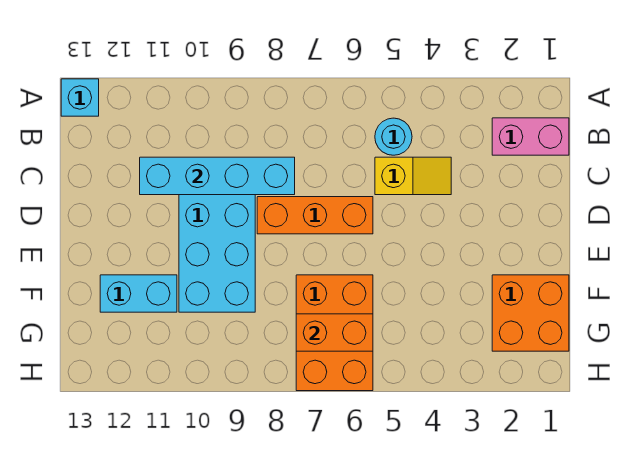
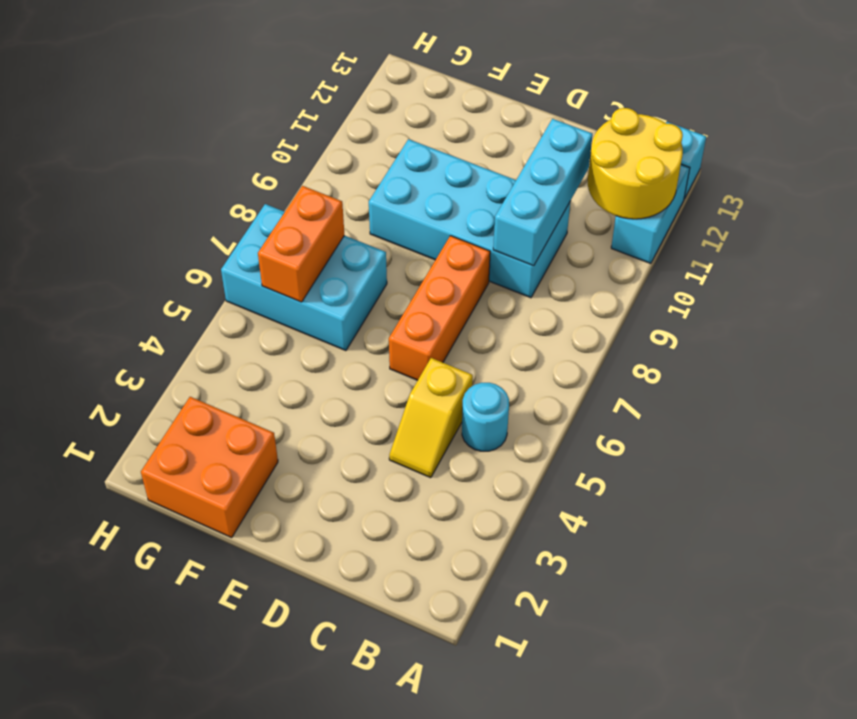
none -> yellow round brick A11:B12 level 2
pink brick B1:B2 level 1 -> none
cyan brick C8:C11 level 2 -> cyan brick C9:C11 level 2
orange brick F6:H7 level 1 -> cyan brick F6:H7 level 1
cyan brick F11:F12 level 1 -> cyan brick A11:A12 level 1

